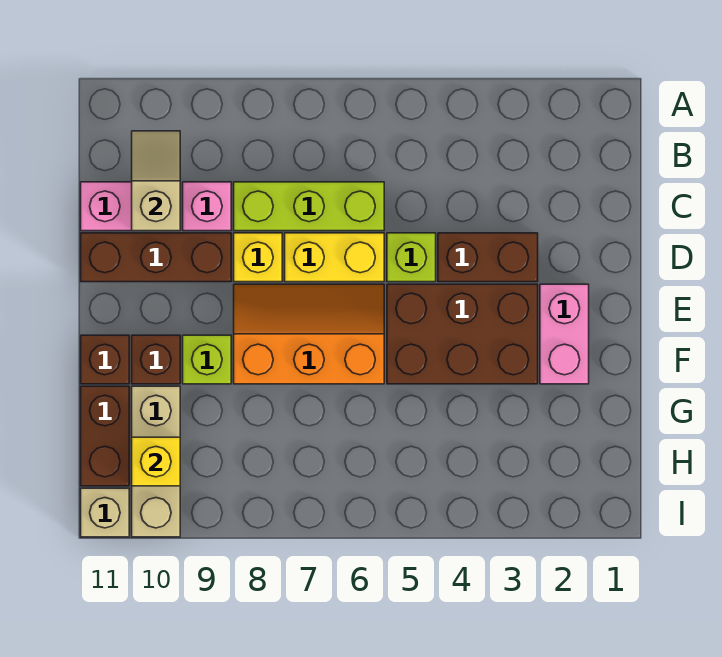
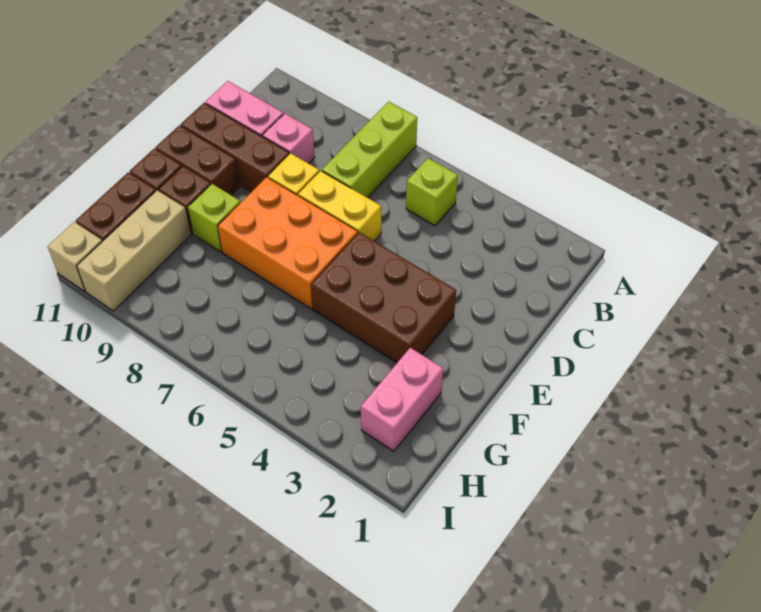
tan slope B10:C10 level 2 top C -> none
lime brick C6:C8 level 1 -> lime brick A7:C7 level 1
brown brick D3:D4 level 1 -> brown brick E10:E11 level 1
lime brick D5 level 1 -> lime brick B5 level 1
pink brick E2:F2 level 1 -> pink brick G2:H2 level 1
orange slope E6:F8 level 1 top F -> orange brick E6:F8 level 1
yellow brick H10 level 2 -> none

